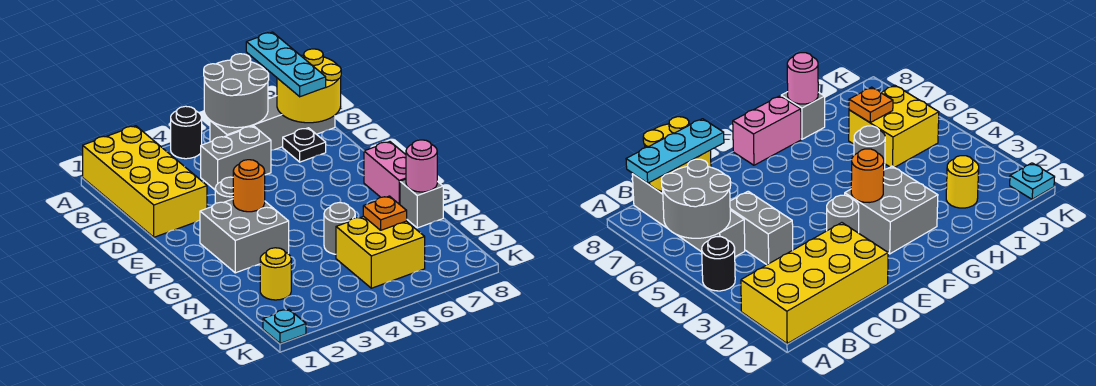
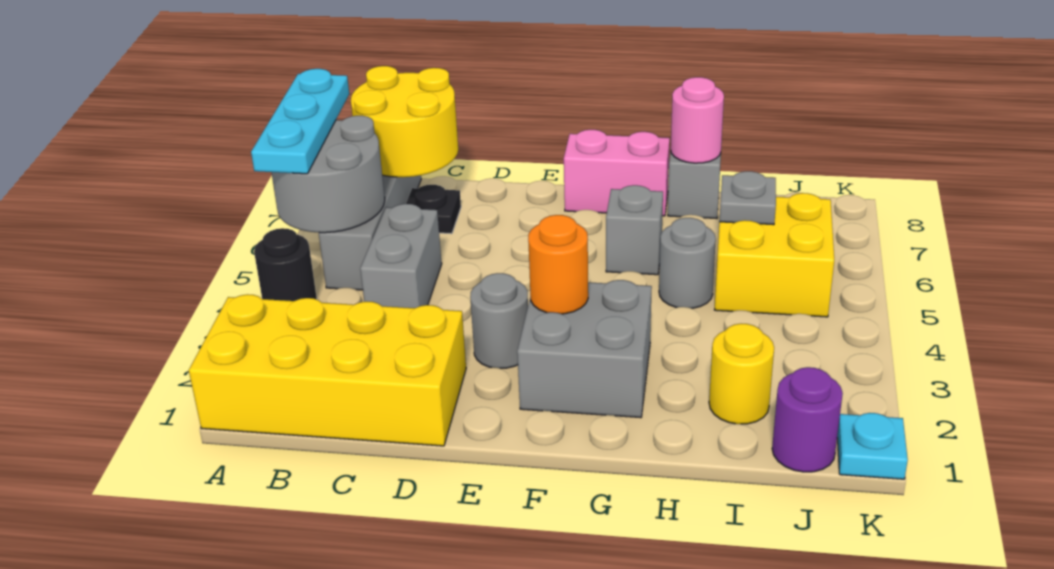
cyan plate A7:C7 level 3 -> cyan plate A5:A7 level 3
none -> grey brick G6 level 1
orange plate I6 level 2 -> grey plate I6 level 2
none -> purple round brick J1 level 1

